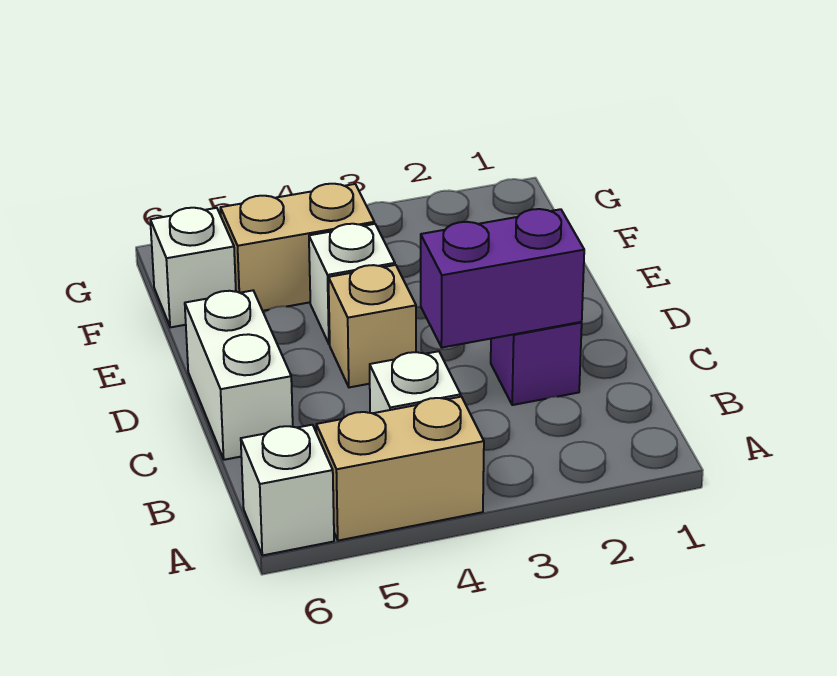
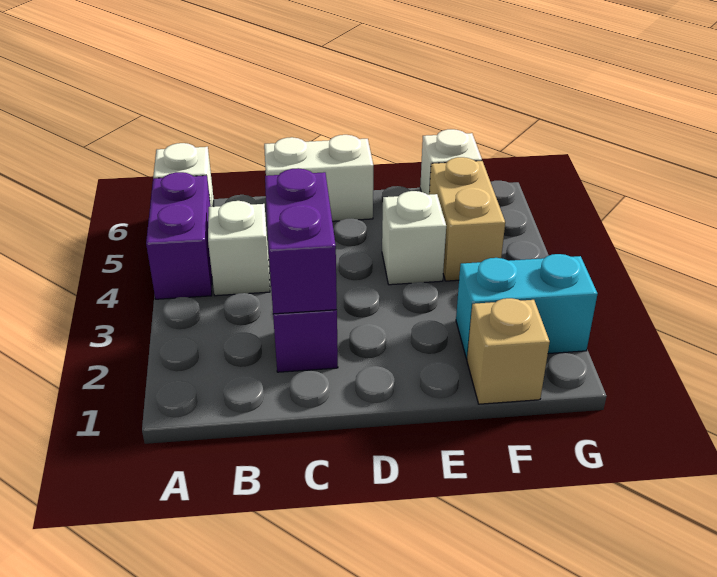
tan brick A4:A5 level 1 -> purple brick A4:A5 level 1
tan brick D4 level 1 -> tan brick F1 level 1
none -> cyan brick F2:G2 level 1

